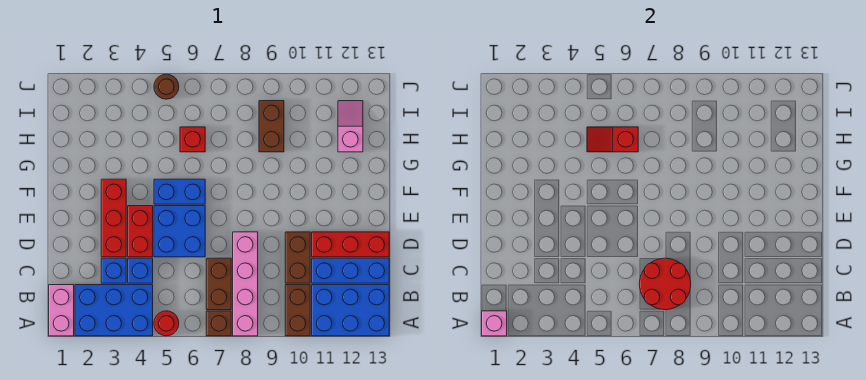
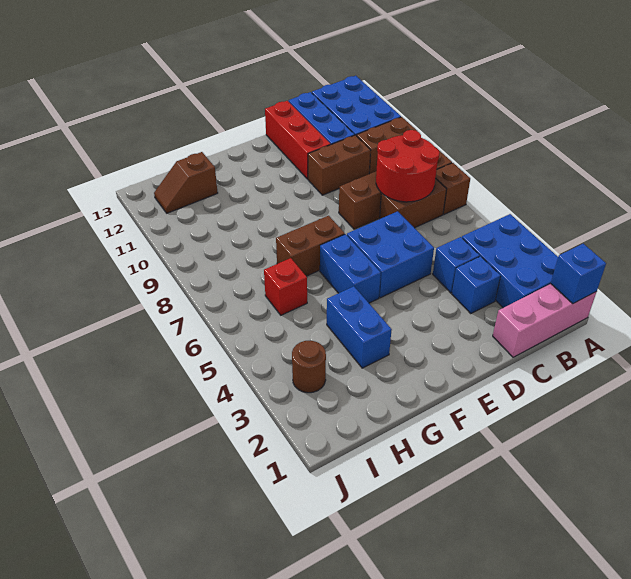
pink brick A1:B1 level 1 -> pink brick A1:C1 level 1
pink brick A1 level 2 -> blue brick A1 level 2
red round brick A5 level 1 -> none
pink brick A8:D8 level 1 -> brown brick A8:D8 level 1
red brick D3:F3 level 1 -> none
red brick D4:E4 level 1 -> none
none -> blue brick G3:G4 level 1
red slope H5:H6 level 2 top 6 -> none
brown brick H9:I9 level 1 -> brown brick F7:G7 level 1
pink slope H12:I12 level 1 top H -> brown slope H12:I12 level 1 top H
brown round brick J5 level 1 -> brown round brick I3 level 1

